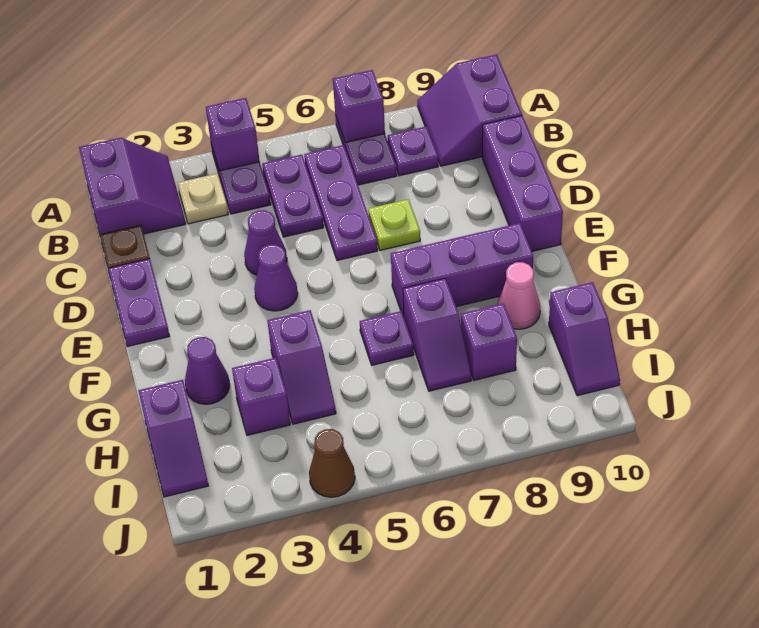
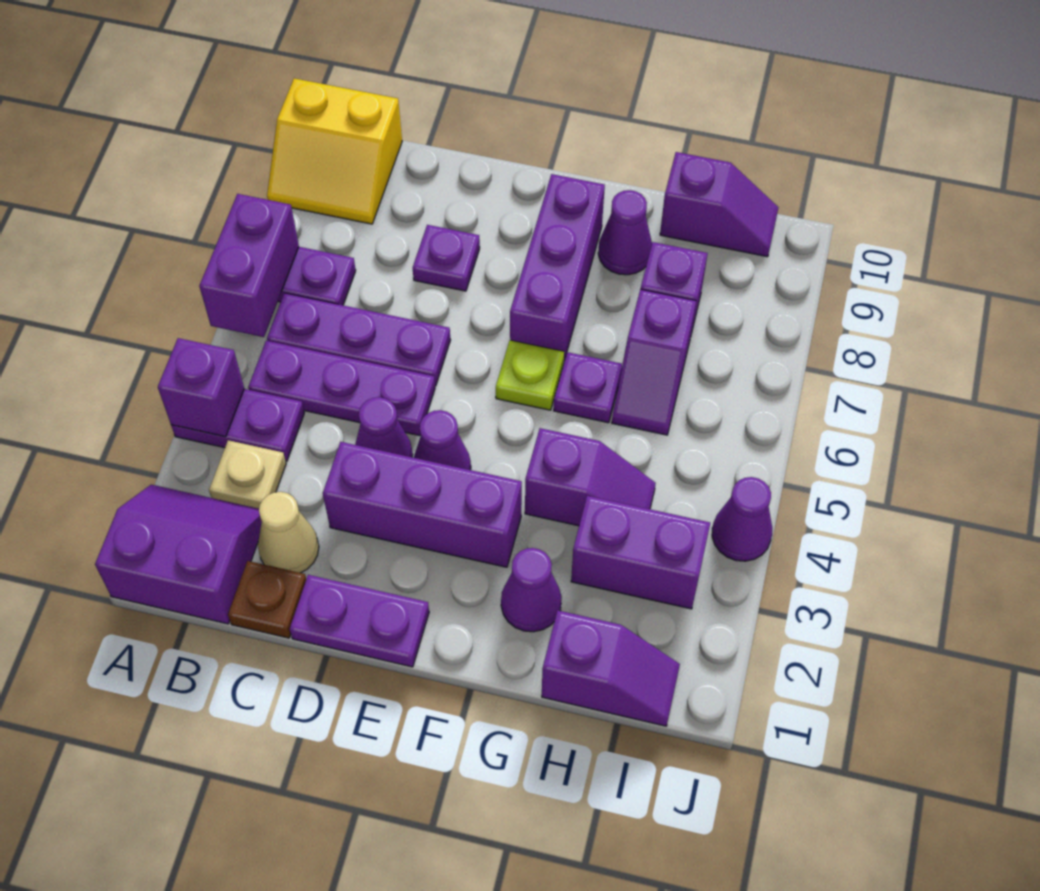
purple brick A7 level 2 -> purple brick A6:A7 level 2
purple slope A9:B10 level 1 top 10 -> yellow slope A9:B10 level 1 top 10
purple plate B5:C5 level 1 -> purple plate B5:D5 level 1
purple plate B8 level 1 -> purple plate D8 level 1
none -> tan cone C2 level 1
purple brick C10:E10 level 1 -> purple brick D3:F3 level 1
lime plate D7 level 1 -> lime plate F6 level 1
purple slope G7:H7 level 1 top G -> purple slope H6:H7 level 1 top 7
pink cone G9 level 1 -> purple cone G9 level 1
purple brick H3 level 1 -> purple brick H3:I3 level 1
brown cone J4 level 1 -> purple cone J4 level 1

